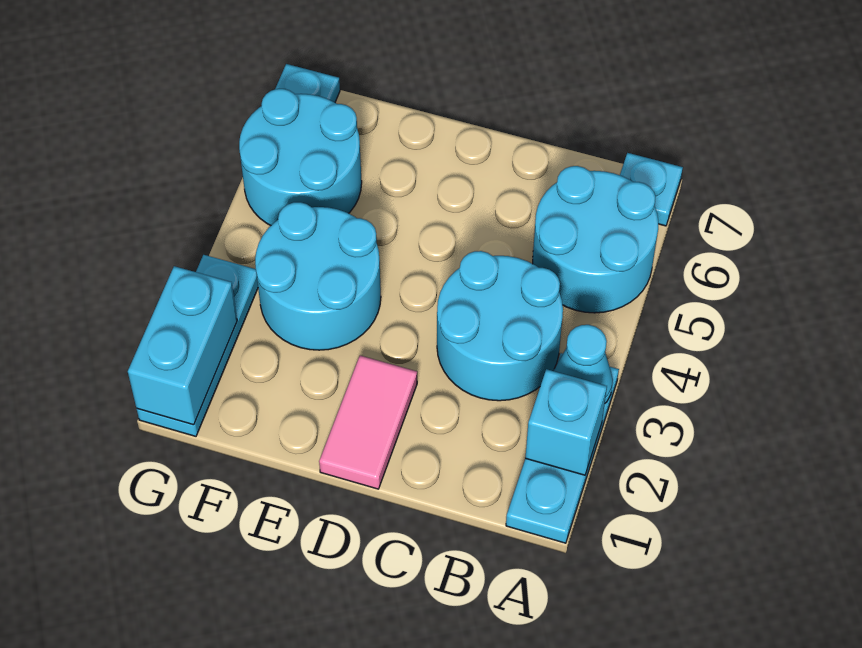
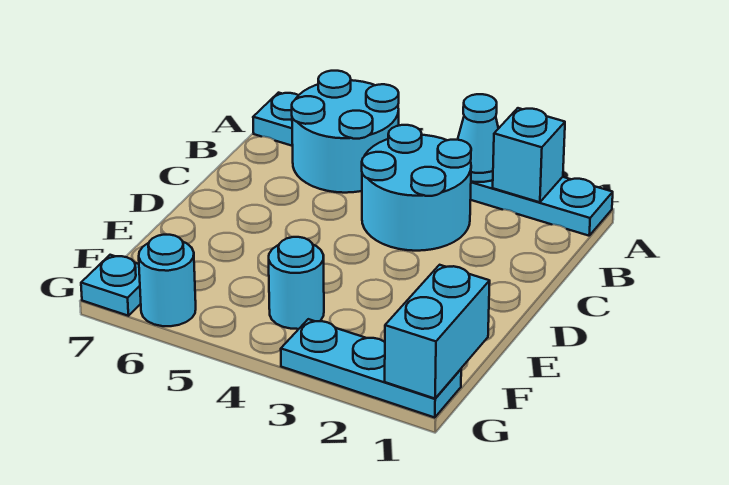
pink tile D1:D2 level 1 -> none
cyan round brick E3:F4 level 1 -> cyan round brick F4 level 1
cyan round brick F5:G6 level 1 -> cyan round brick G6 level 1
cyan brick G1:G2 level 2 -> cyan brick F1:G1 level 2

